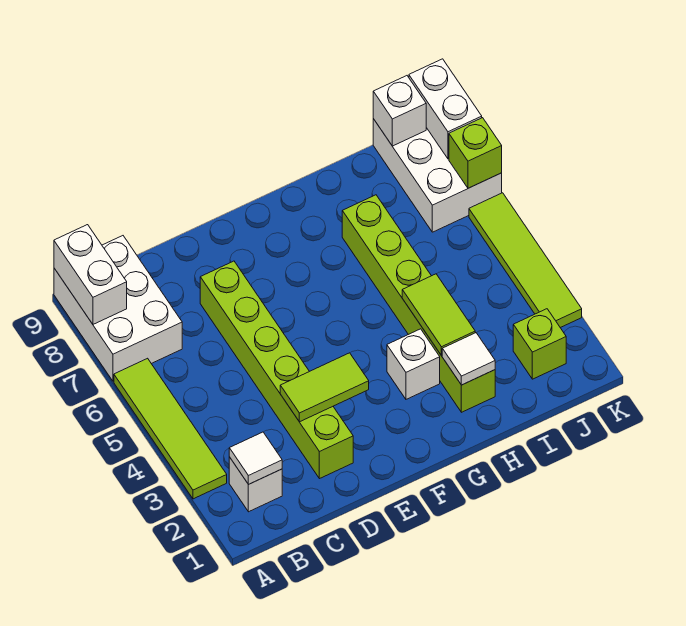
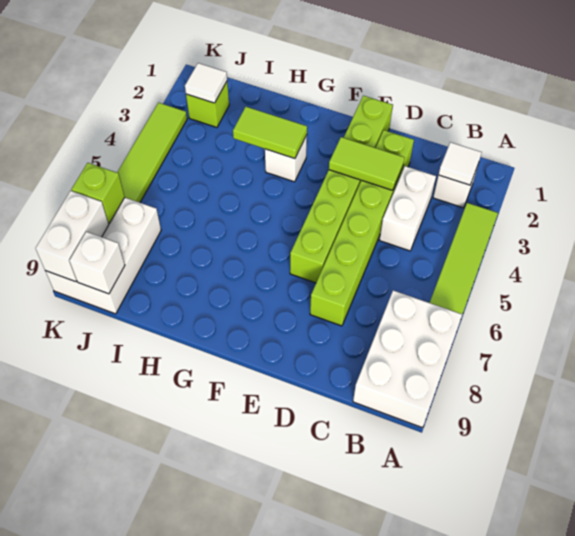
white brick A8:A9 level 2 -> white brick C3:C4 level 1
lime brick H2:H7 level 1 -> lime brick E1:E6 level 1
white tile H2 level 2 -> white tile J2 level 2
lime tile H3:H4 level 2 -> lime tile G3:H3 level 2

